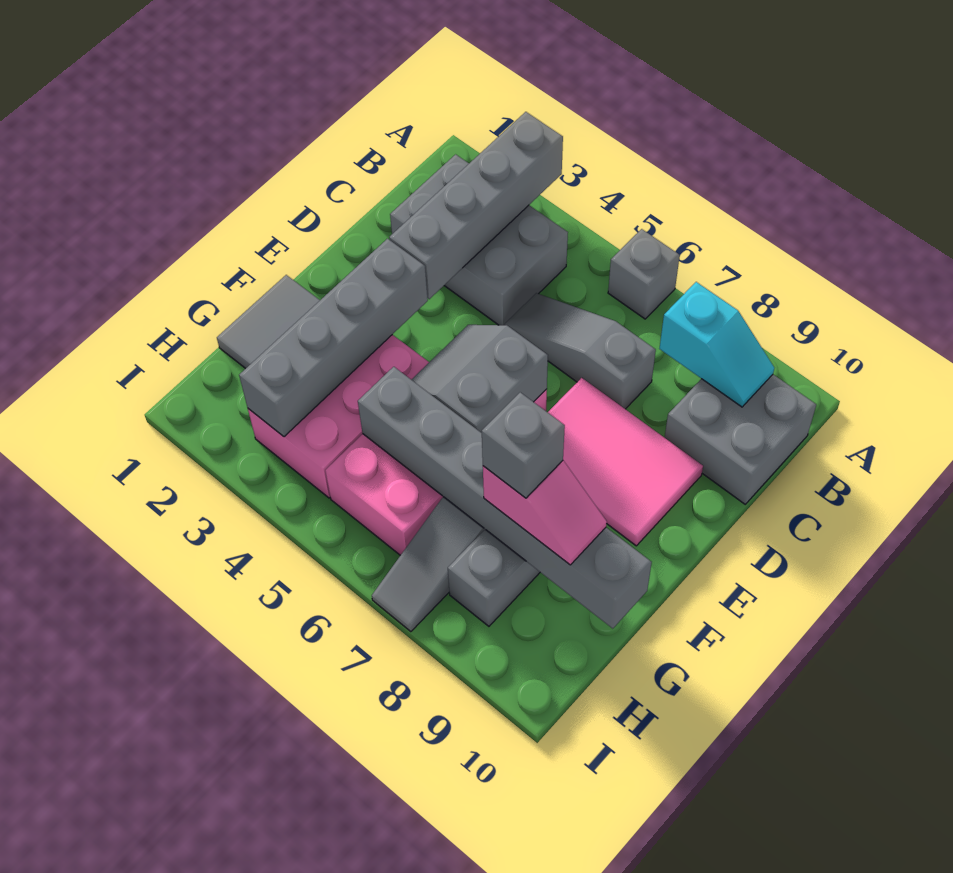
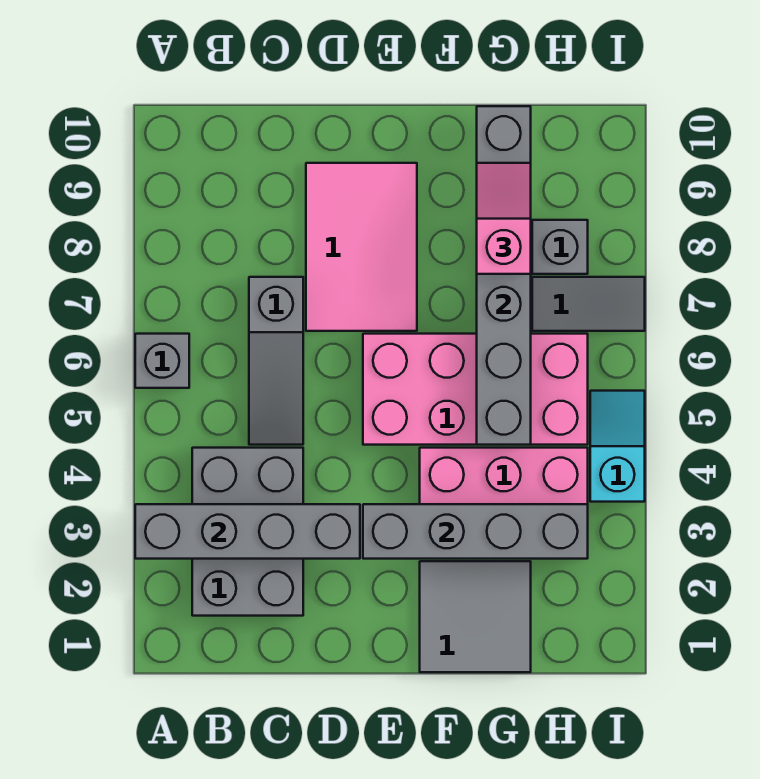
cyan slope B8:B9 level 2 top 8 -> cyan slope I4:I5 level 1 top 4
grey brick B9:C10 level 1 -> none
grey slope E5:F6 level 2 top 6 -> none
grey brick G8 level 4 -> none

